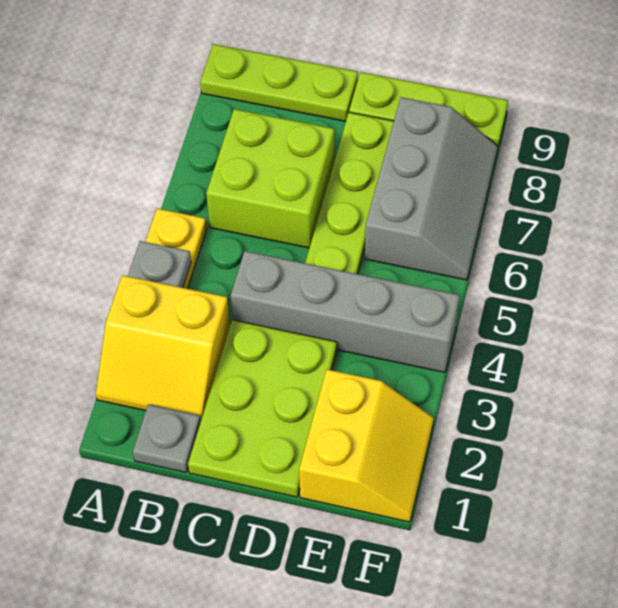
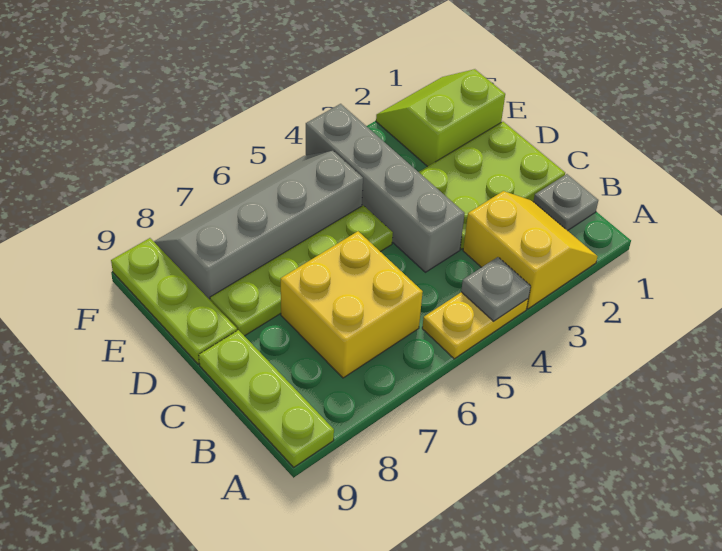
lime brick B6:C7 level 1 -> yellow brick B6:C7 level 1
yellow slope E1:F2 level 1 top E -> lime slope E1:F2 level 1 top E
grey slope E6:F8 level 1 top E -> grey slope E5:F8 level 1 top E

